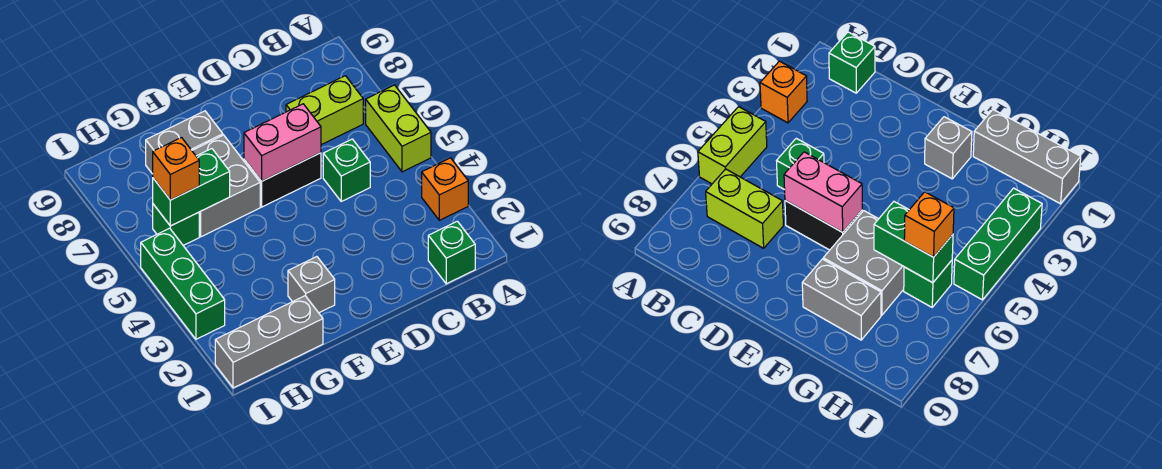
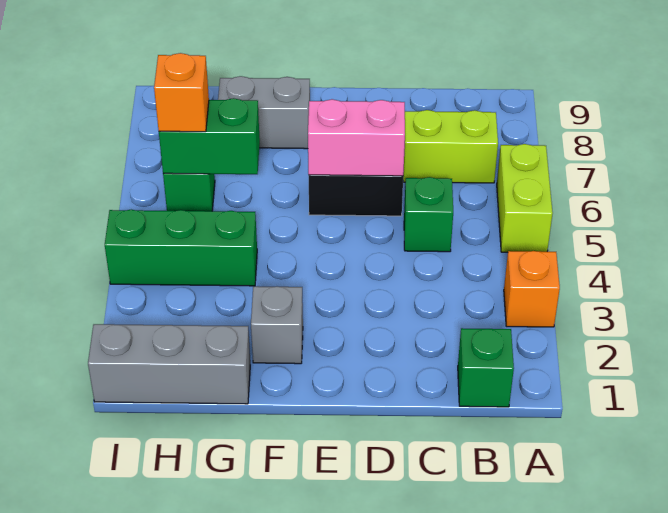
grey brick F6:G7 level 1 -> none
green brick I3:I5 level 1 -> green brick G4:I4 level 1

